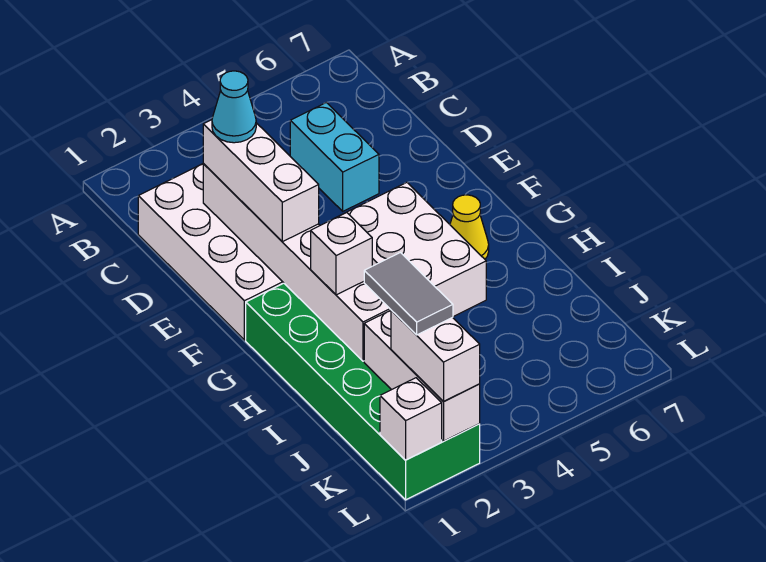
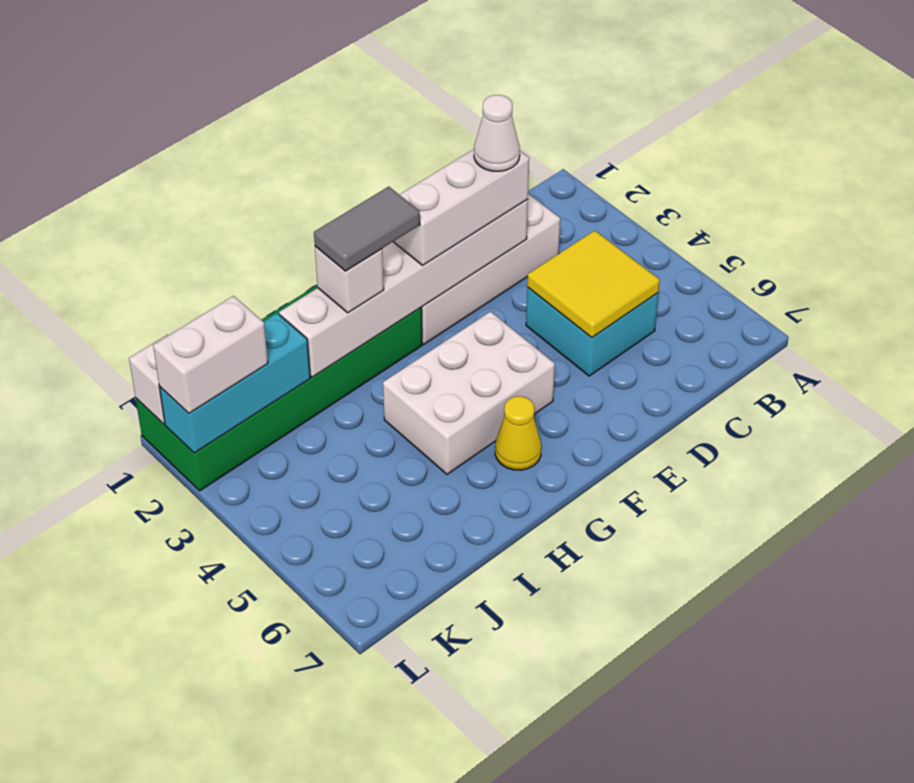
none -> yellow tile C4:D5 level 2
cyan brick C5:D5 level 1 -> cyan brick C4:D5 level 1
cyan cone D2 level 4 -> white cone D2 level 4
white brick J2:L2 level 2 -> cyan brick J2:L2 level 2
grey tile J2:K2 level 4 -> grey tile G2:H2 level 4

